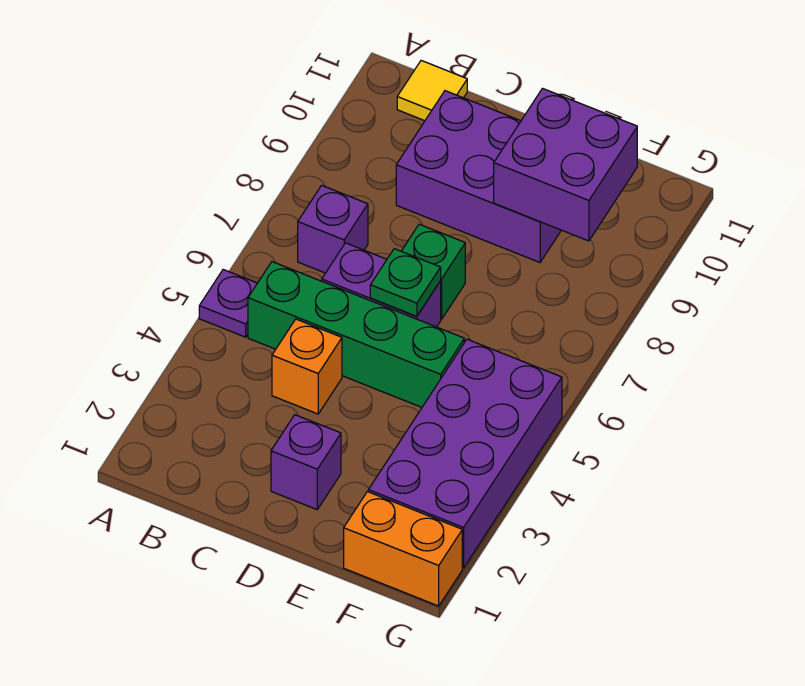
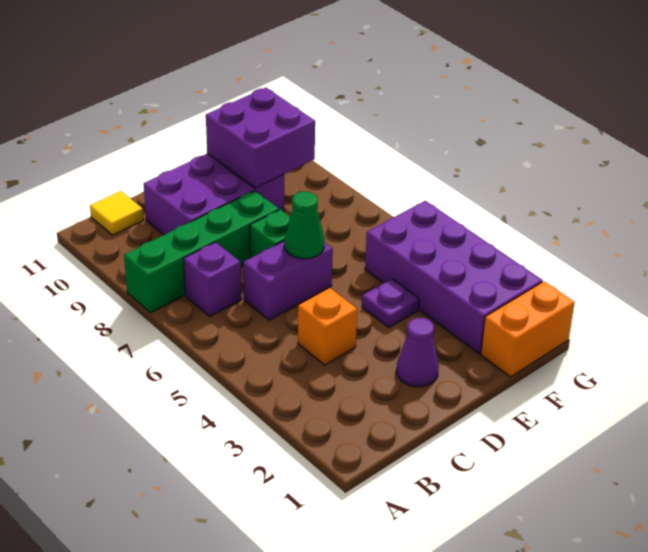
purple plate A5 level 1 -> purple plate E4 level 1
green brick B5:E5 level 1 -> green brick A8:D8 level 1
purple brick D2 level 1 -> purple cone D2 level 1
green plate D6 level 2 -> green cone D6 level 2

